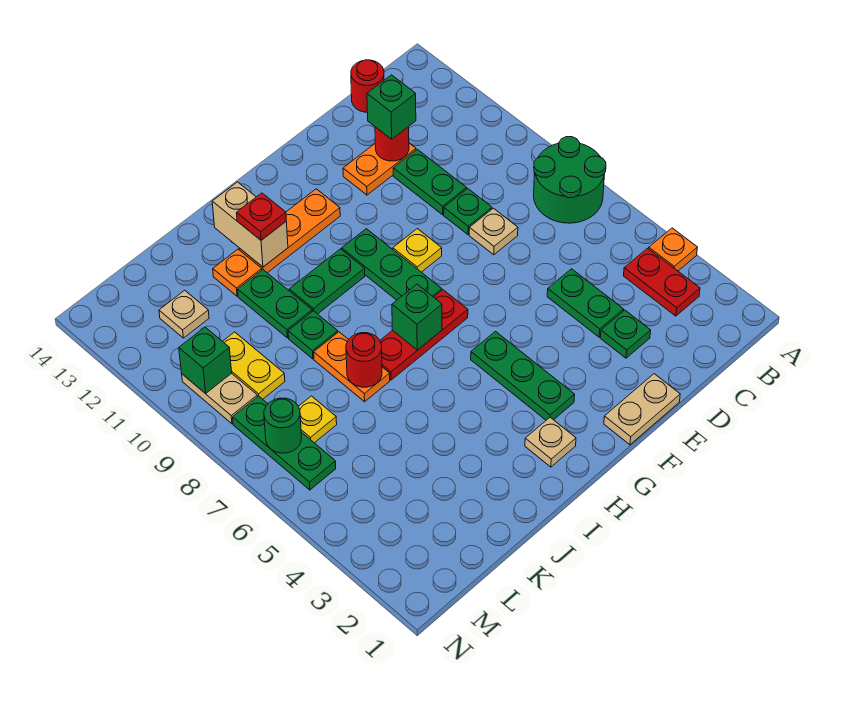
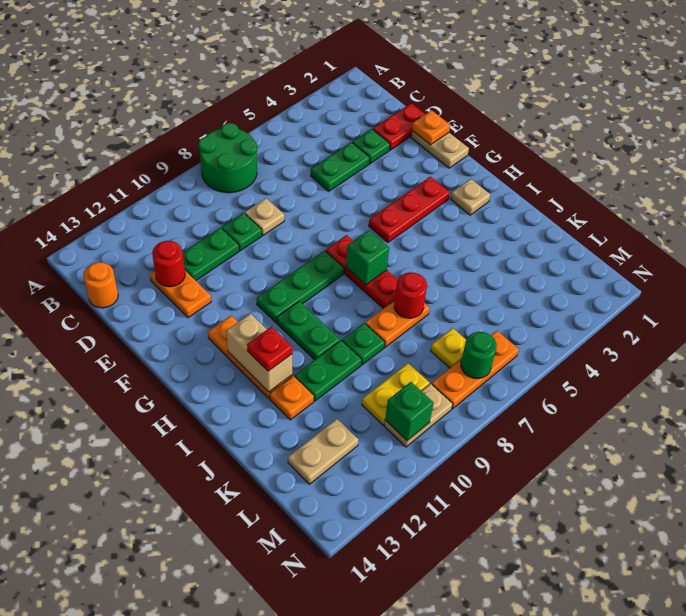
orange plate A4 level 1 -> orange plate E1 level 2
red plate B3:B4 level 1 -> red plate D1:D2 level 1
red round brick C14 level 1 -> orange round brick C14 level 1
green brick D12 level 3 -> none
yellow plate F9 level 1 -> none
green plate G3:G5 level 1 -> red plate G3:G5 level 1
tan brick I12:I13 level 2 -> tan brick H12:I12 level 2
tan plate L12 level 1 -> tan plate L12:L13 level 1
green plate M6:M8 level 1 -> orange plate M6:M8 level 1

